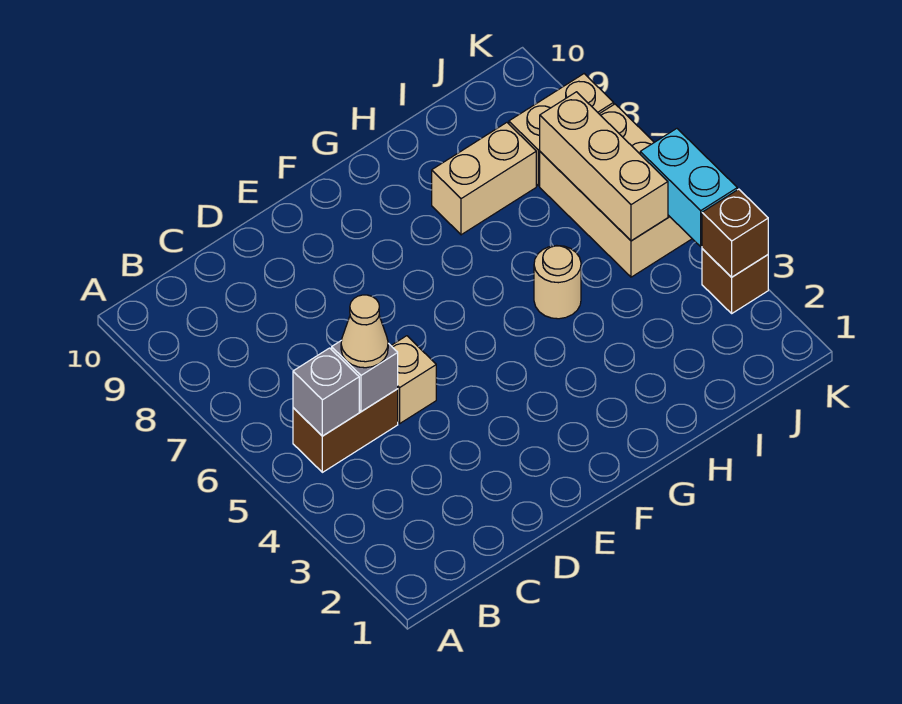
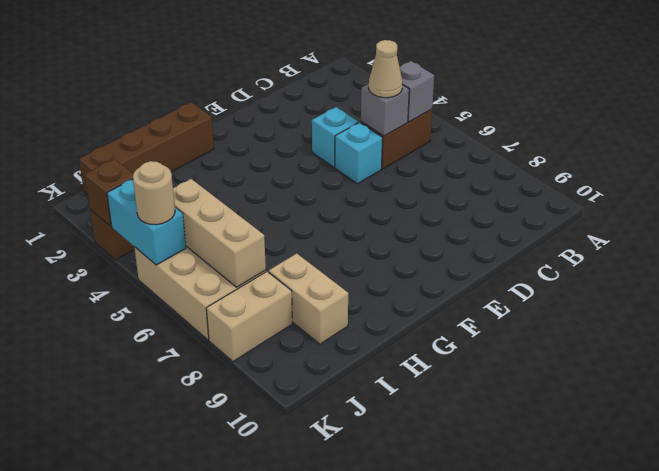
none -> cyan brick D4 level 1
tan brick D5 level 1 -> cyan brick D5 level 1
none -> brown brick G1:J1 level 1
tan round brick H5 level 1 -> tan round brick K5 level 3
tan brick H8:I8 level 1 -> tan brick I8:I9 level 1

